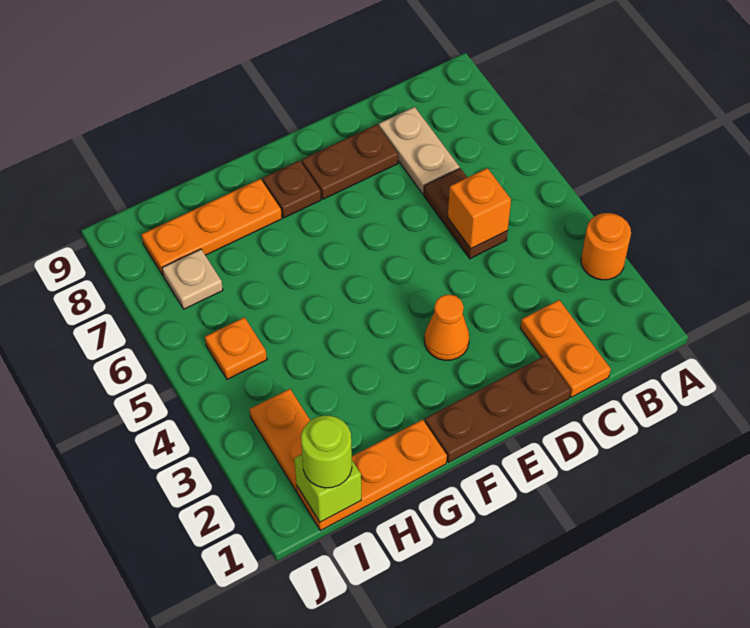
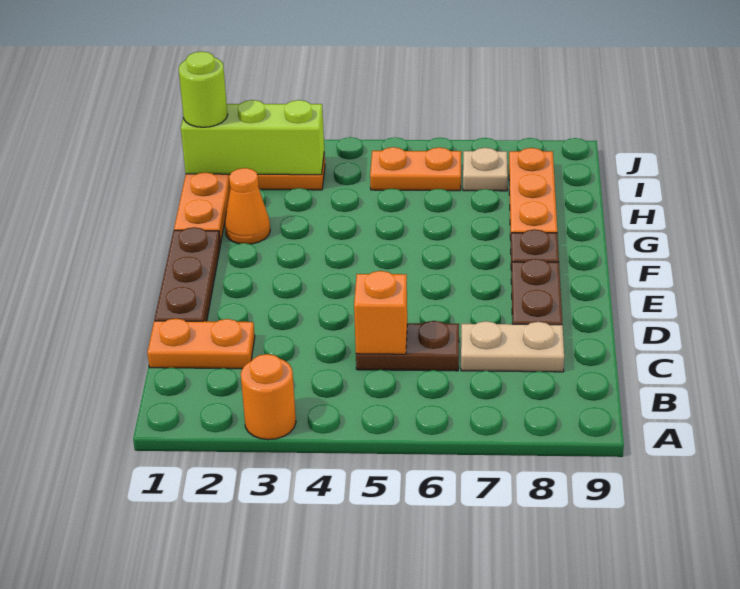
orange cone E3 level 1 -> orange cone G2 level 1
lime brick I1 level 2 -> lime brick I1:I3 level 2
orange plate I5 level 1 -> orange plate I5:I6 level 1

